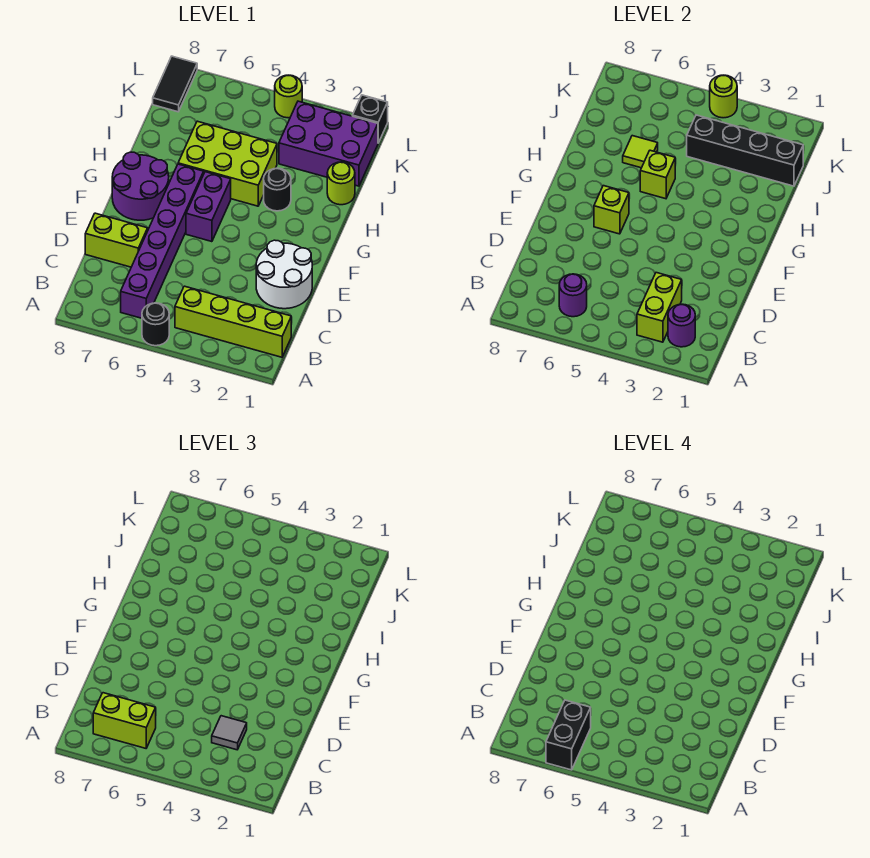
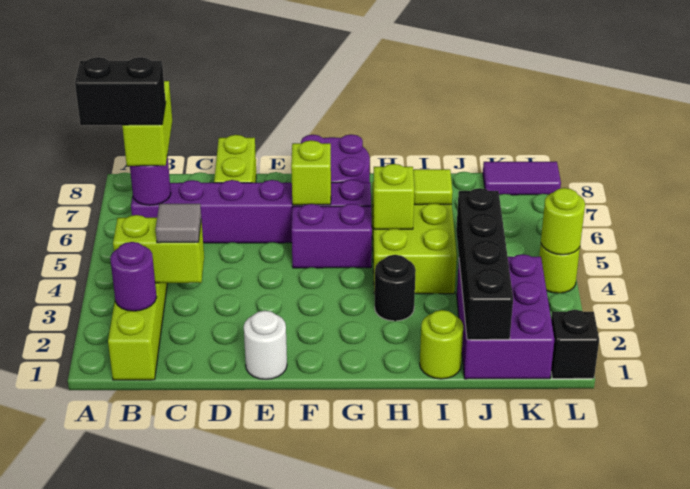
black round brick A5 level 1 -> none
white round brick D1:E2 level 1 -> white round brick E1 level 1
black tile K8:L8 level 1 -> purple tile K8:L8 level 1

